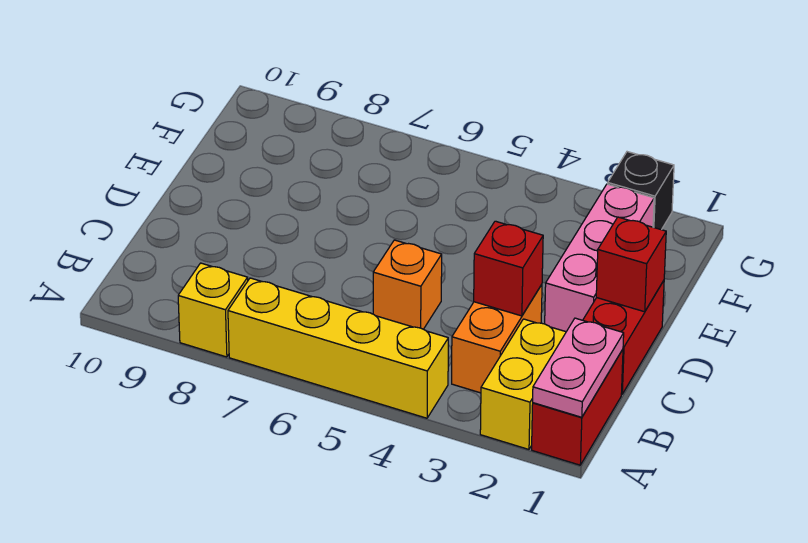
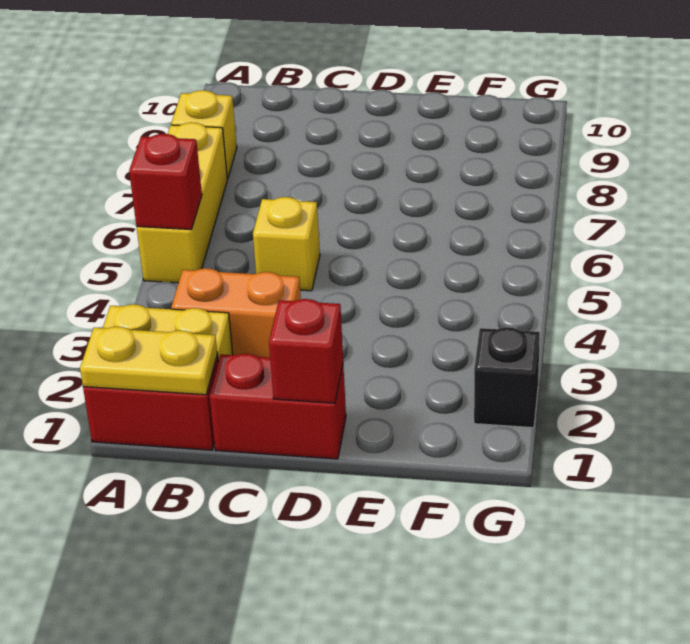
pink plate A1:B1 level 2 -> yellow plate A1:B1 level 2
yellow brick A4:A7 level 1 -> yellow brick A5:A7 level 1
red brick C3 level 2 -> red brick A5 level 2
orange brick C5 level 1 -> yellow brick C5 level 1
pink brick D2:F2 level 1 -> none

